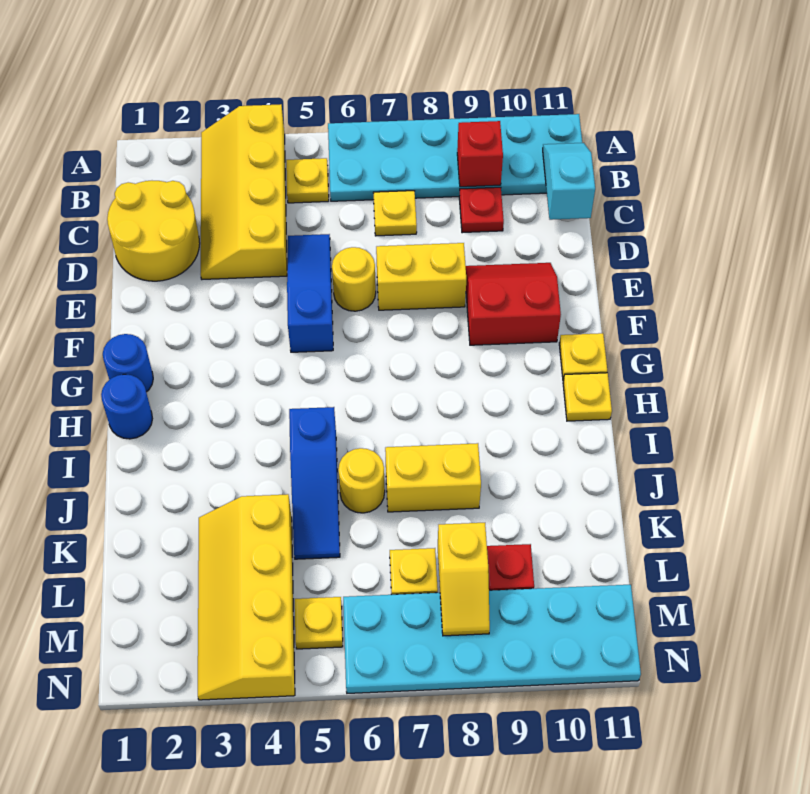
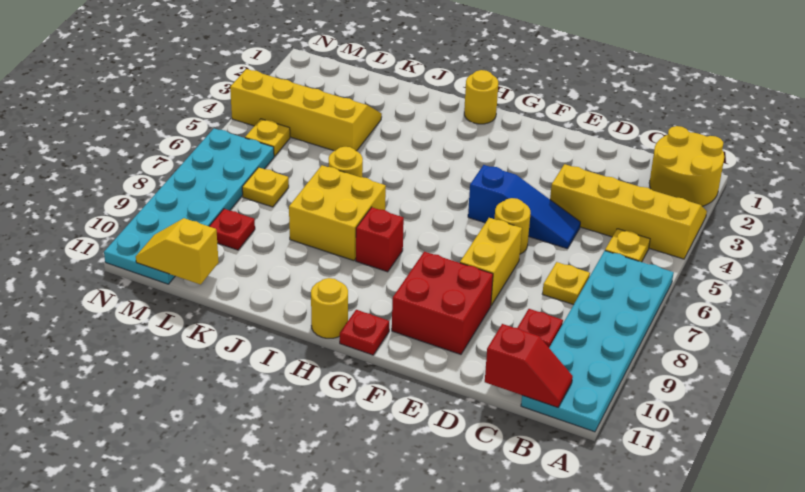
red brick B9 level 2 -> red brick H8 level 1
cyan slope B11:C11 level 2 top C -> red slope B11:C11 level 2 top C
yellow round brick C1:D2 level 1 -> yellow round brick A1:B2 level 1
red slope E9:F10 level 1 top F -> red brick E9:F10 level 1
blue round brick G1 level 1 -> none
yellow plate G11 level 1 -> red plate G11 level 1
blue round brick H1 level 1 -> yellow round brick H1 level 1
yellow plate H11 level 1 -> yellow round brick H11 level 1
blue slope I5:K5 level 1 top I -> none
yellow brick J7:J8 level 1 -> yellow brick I7:J8 level 1
yellow slope L8:M8 level 2 top L -> yellow slope L11:M11 level 2 top L

